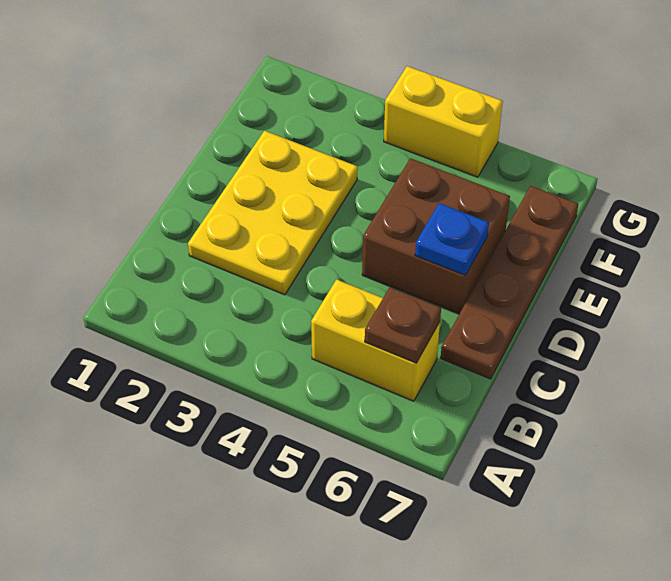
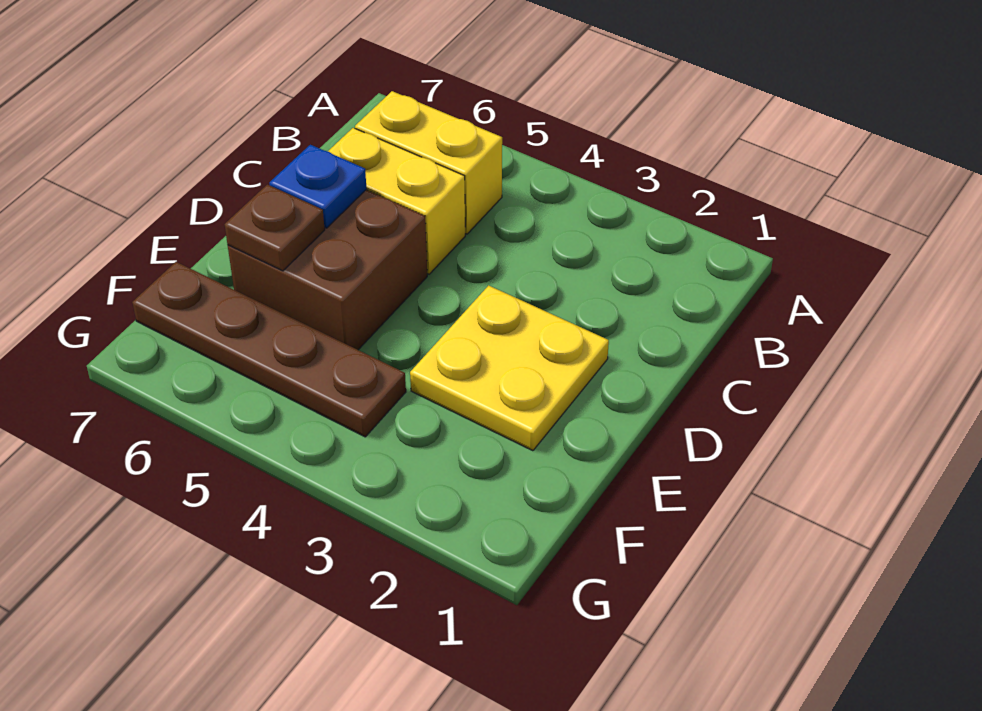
brown plate B6 level 2 -> brown plate E6 level 2
yellow plate C2:E3 level 1 -> yellow plate D2:E3 level 1
brown plate C7:F7 level 1 -> brown plate F4:F7 level 1
yellow brick G4:G5 level 1 -> yellow brick C5:C6 level 1

